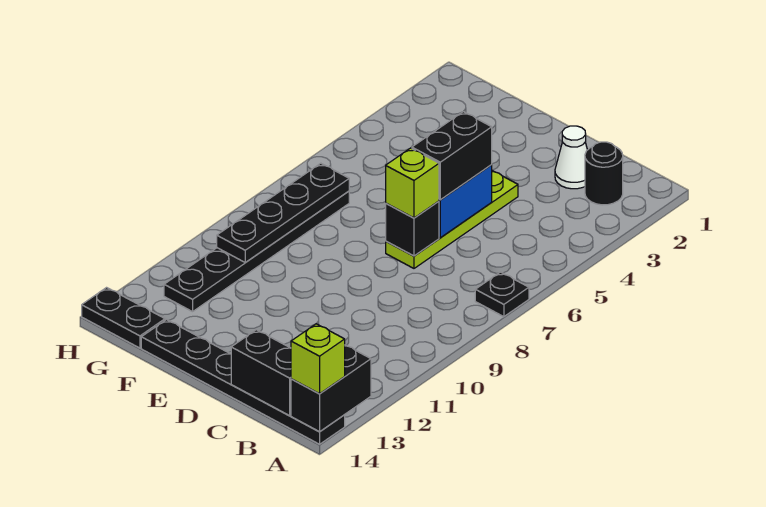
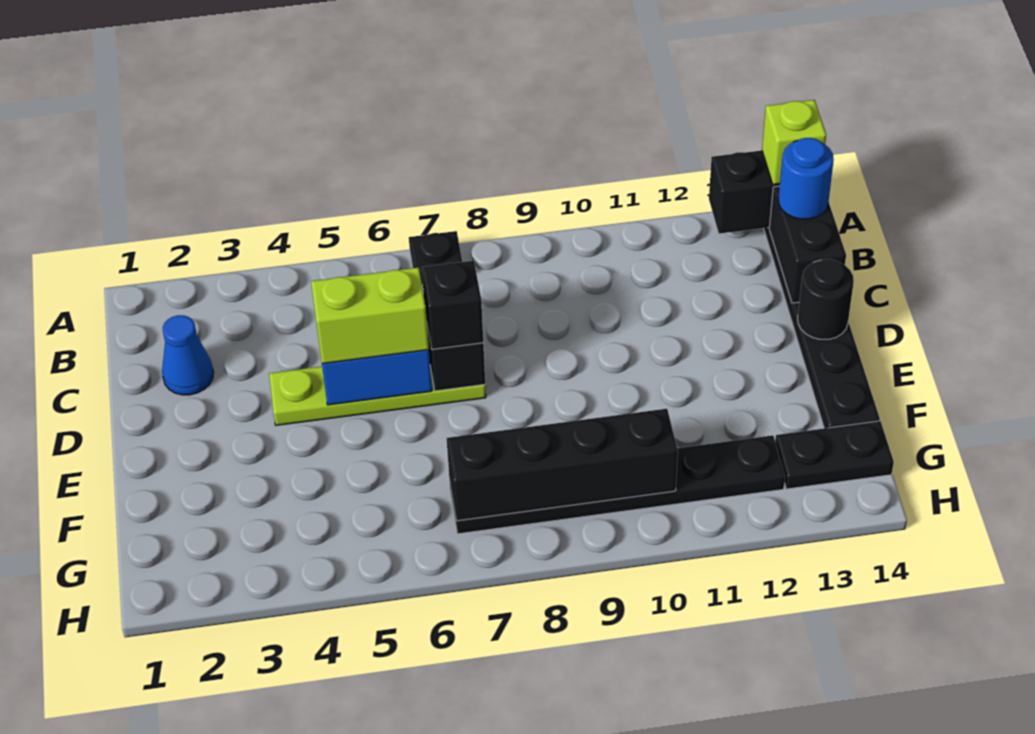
black round brick B2 level 1 -> black round brick D14 level 2
none -> blue round brick B14 level 3
white cone C2 level 1 -> blue cone C2 level 1
black brick D5:D6 level 3 -> lime brick D5:D6 level 3
lime brick D7 level 3 -> black brick D7 level 3
black plate G7:G10 level 2 -> black brick G7:G10 level 2
black plate G14:H14 level 1 -> black plate G13:G14 level 1

